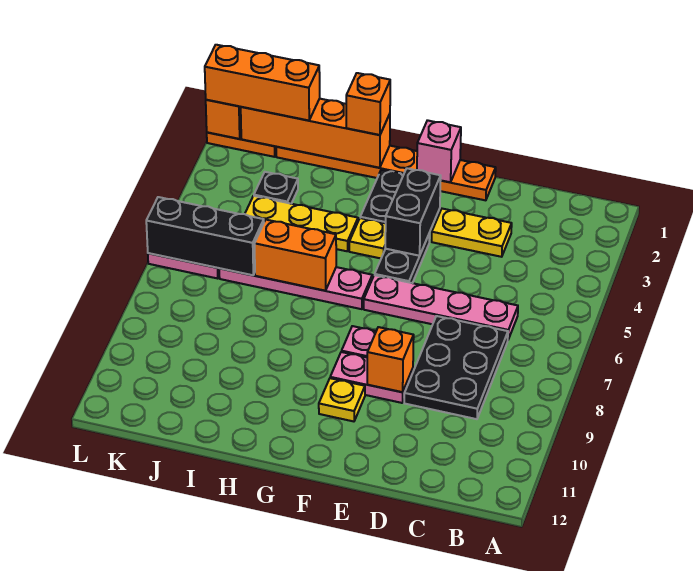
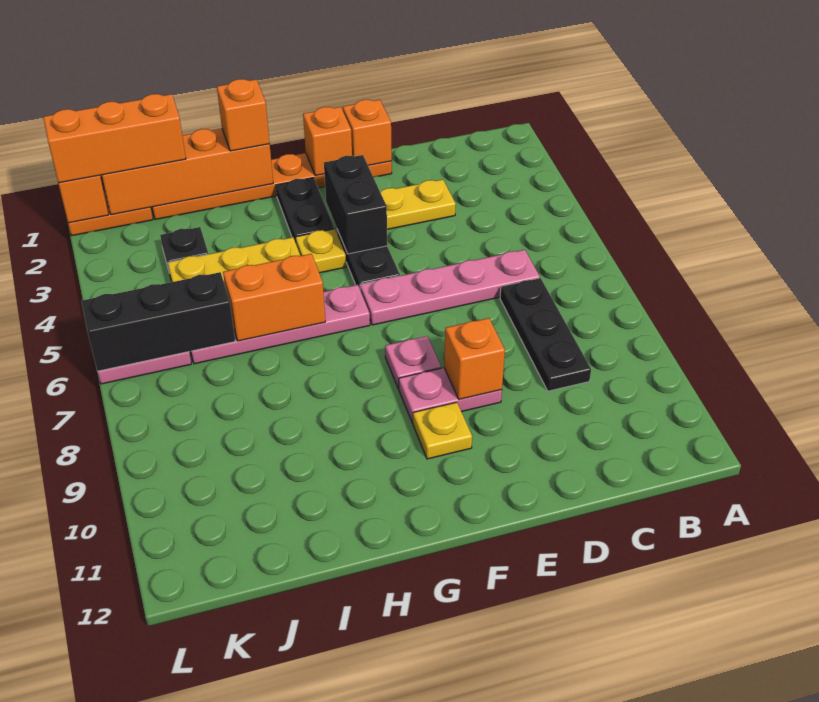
black plate C7:D9 level 1 -> black plate C7:C9 level 1
none -> orange brick E1 level 2
pink brick F1 level 2 -> orange brick F1 level 2

